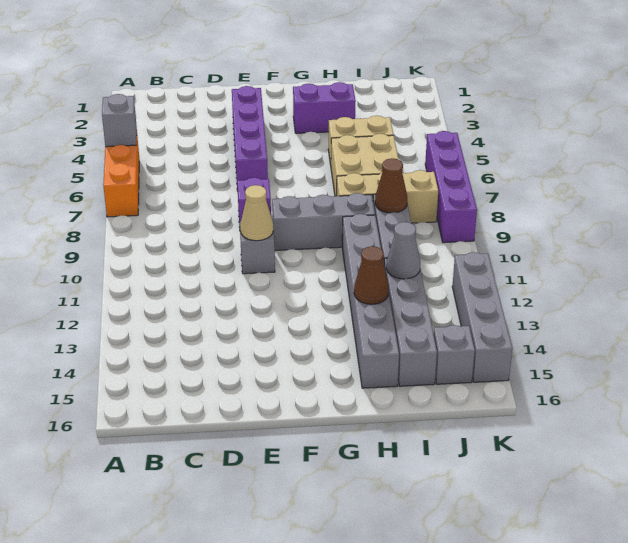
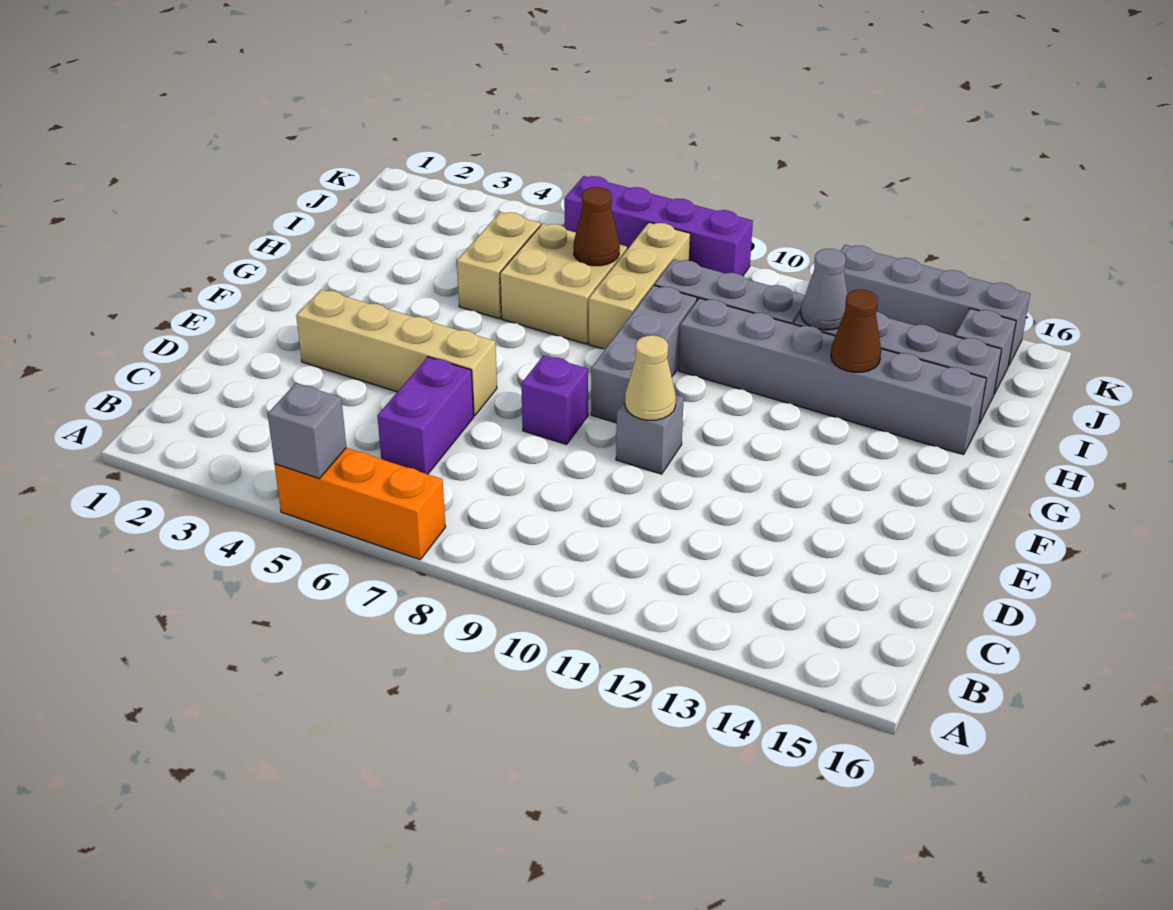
purple brick E3:E6 level 1 -> tan brick E3:E6 level 1
purple brick G3:H3 level 1 -> purple brick C6:D6 level 1
brown cone I9 level 2 -> brown cone I7 level 2

